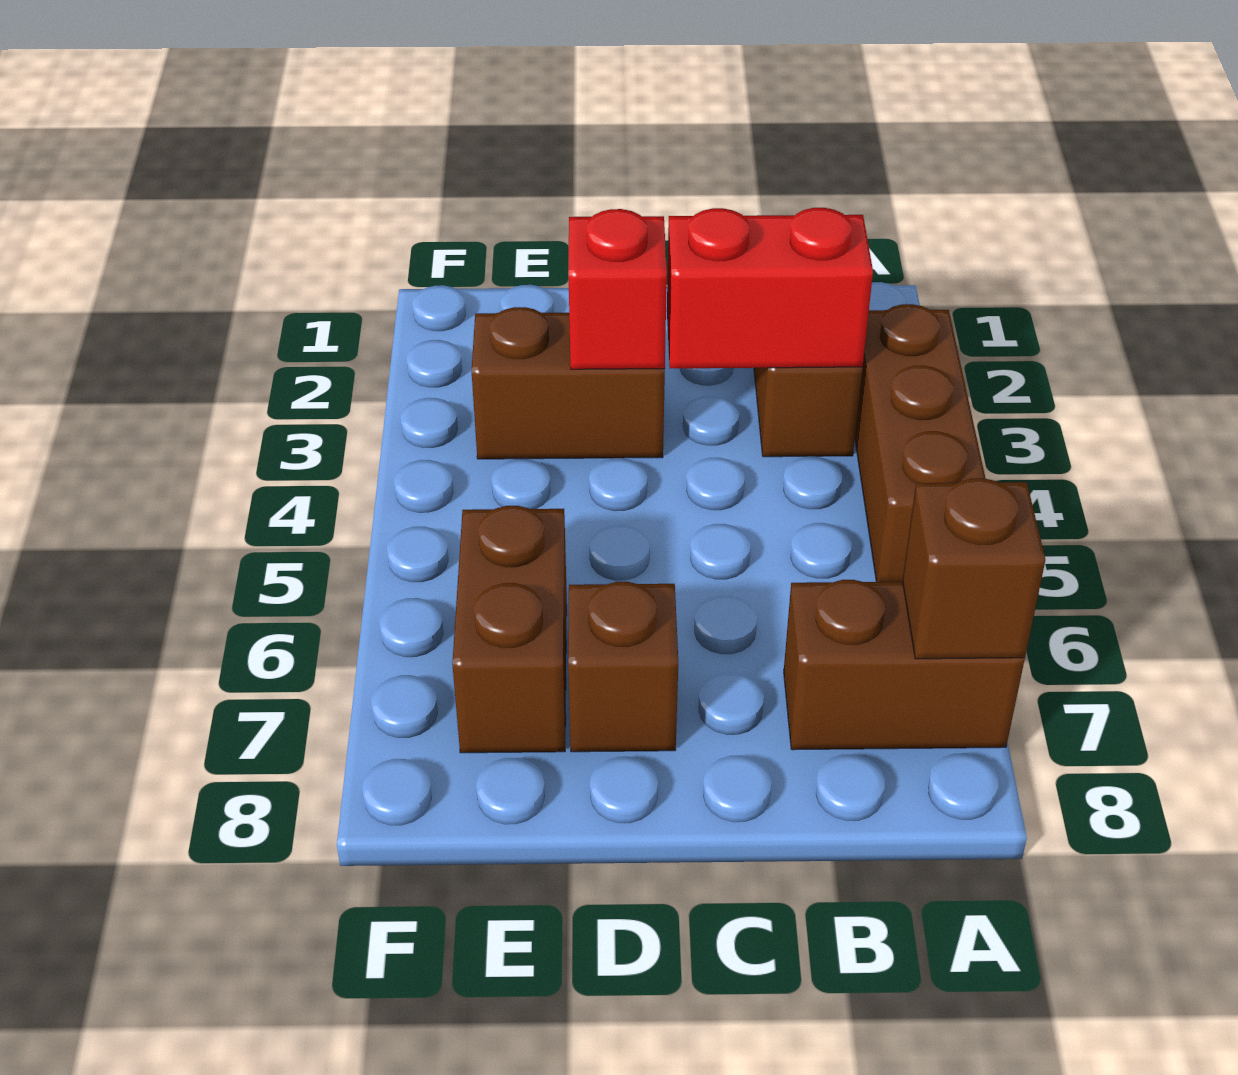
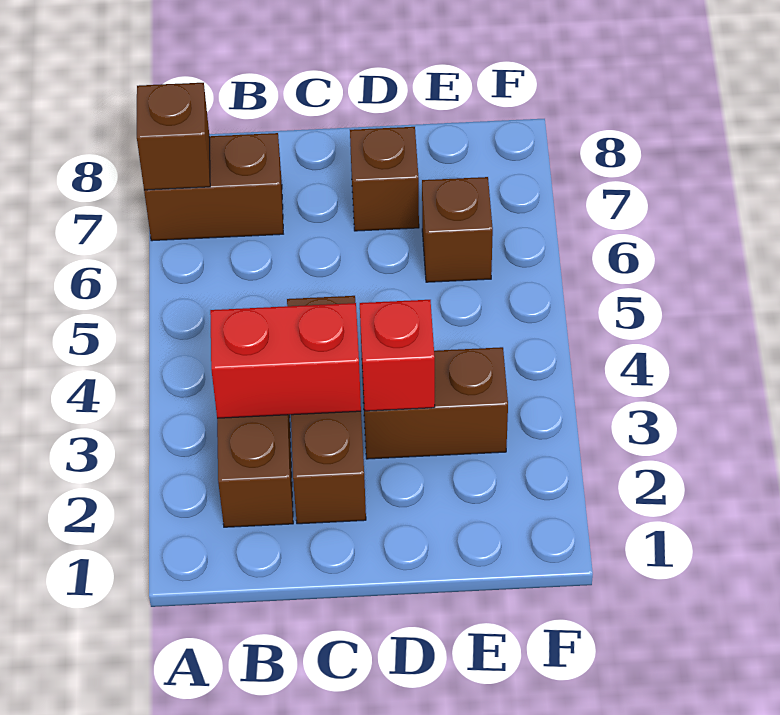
brown brick A3:A5 level 1 -> brown brick C2:C4 level 1
brown brick E6:E7 level 1 -> brown brick E6 level 1

